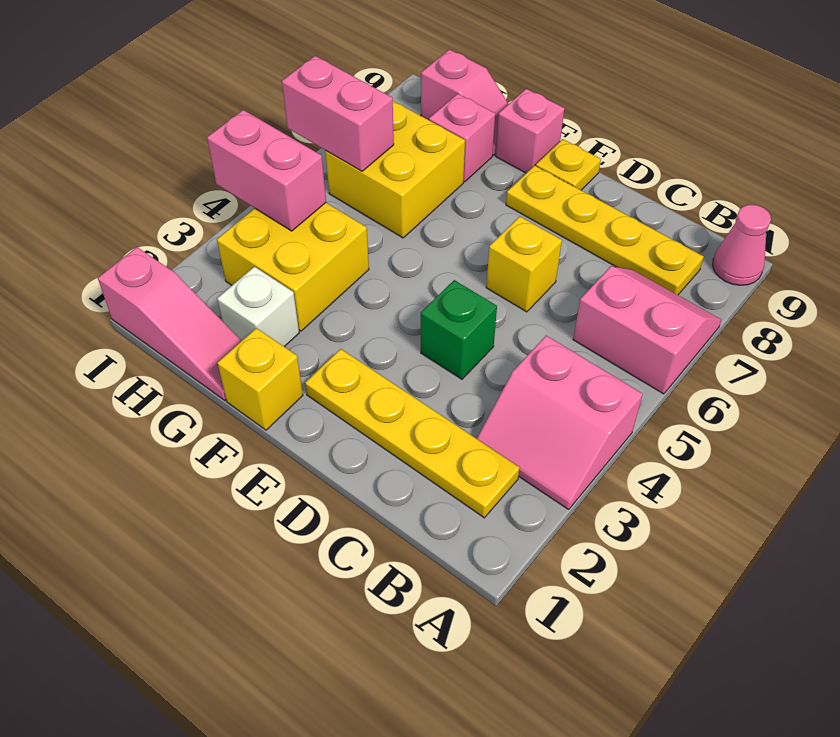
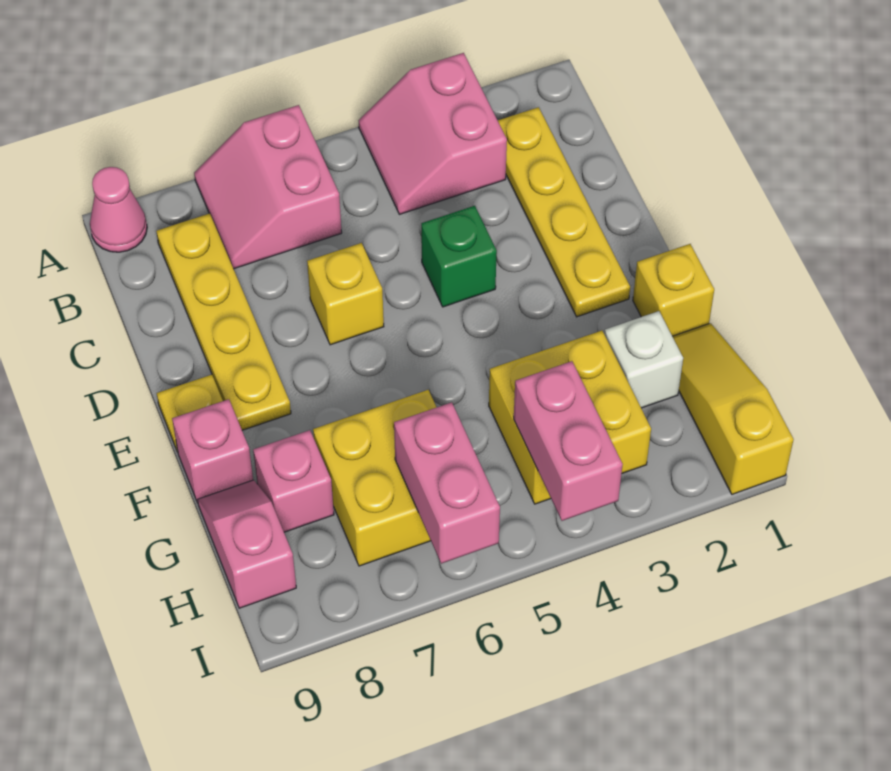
pink slope A3:B4 level 1 top 4 -> pink slope A3:B4 level 1 top 3
pink slope G1:I1 level 1 top I -> yellow slope G1:I1 level 1 top I

